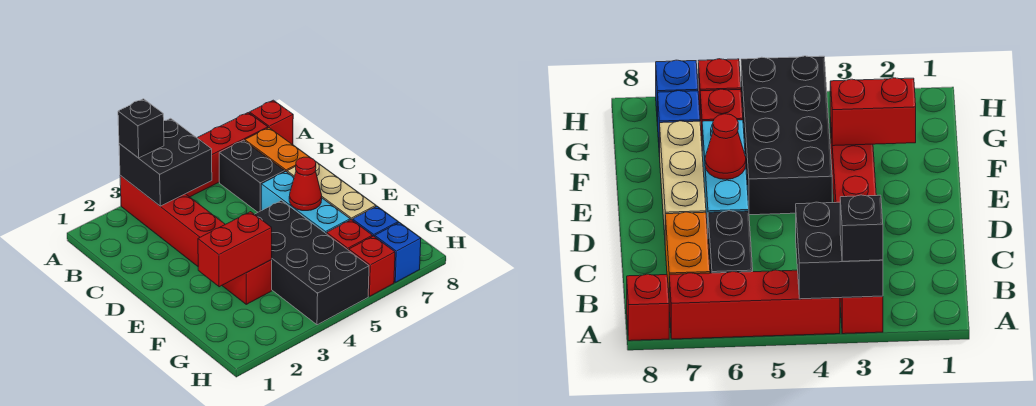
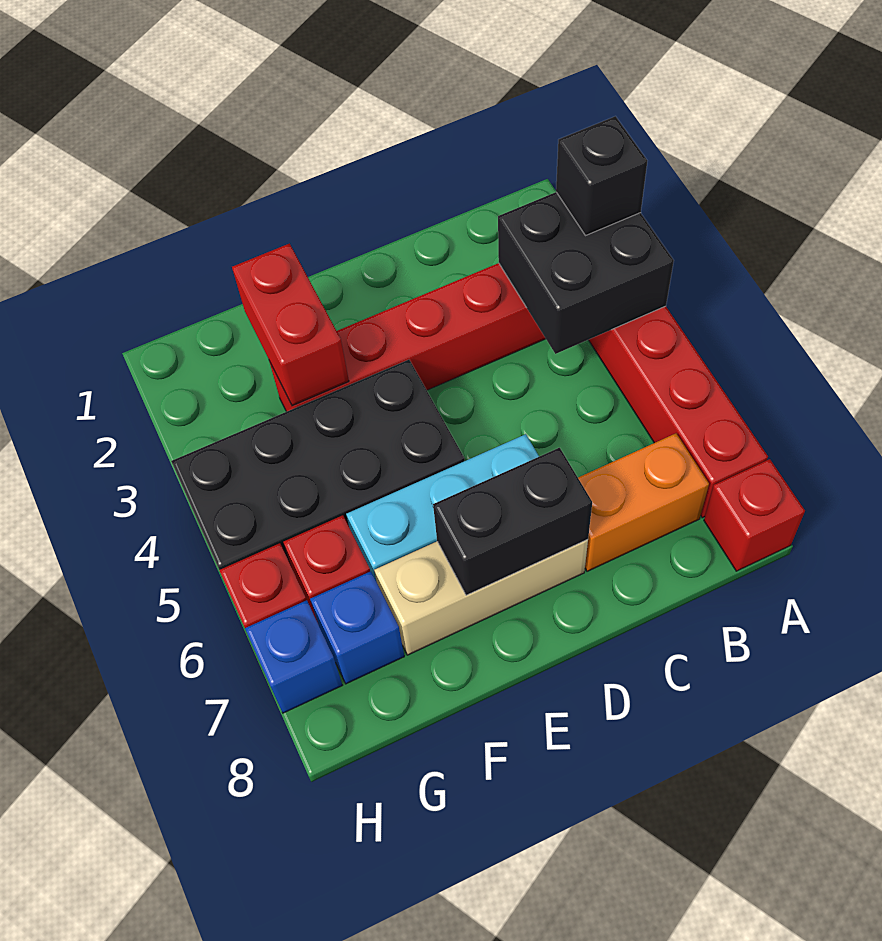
black brick B6:C6 level 1 -> black brick D7:E7 level 2
red cone E6 level 2 -> none

